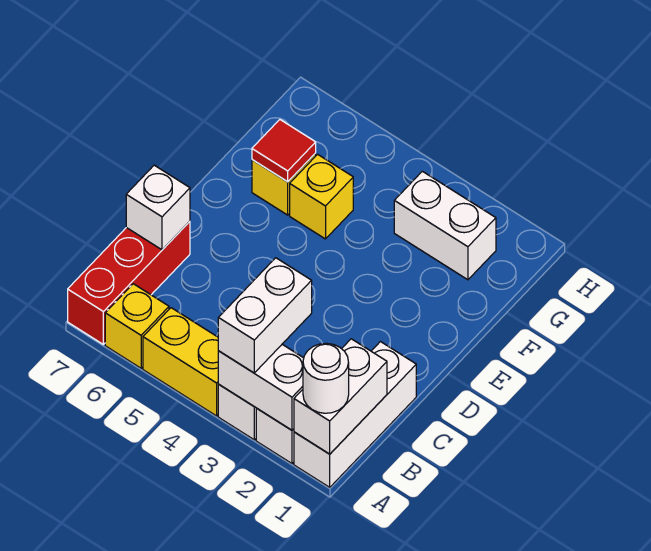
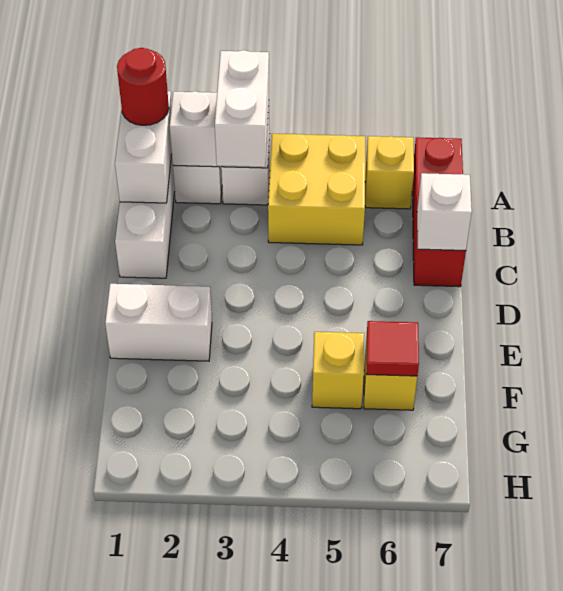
white round brick A1 level 3 -> red round brick A1 level 3
yellow brick A4:A5 level 1 -> yellow brick A4:B5 level 1
white brick G2:G3 level 1 -> white brick E1:E2 level 1

